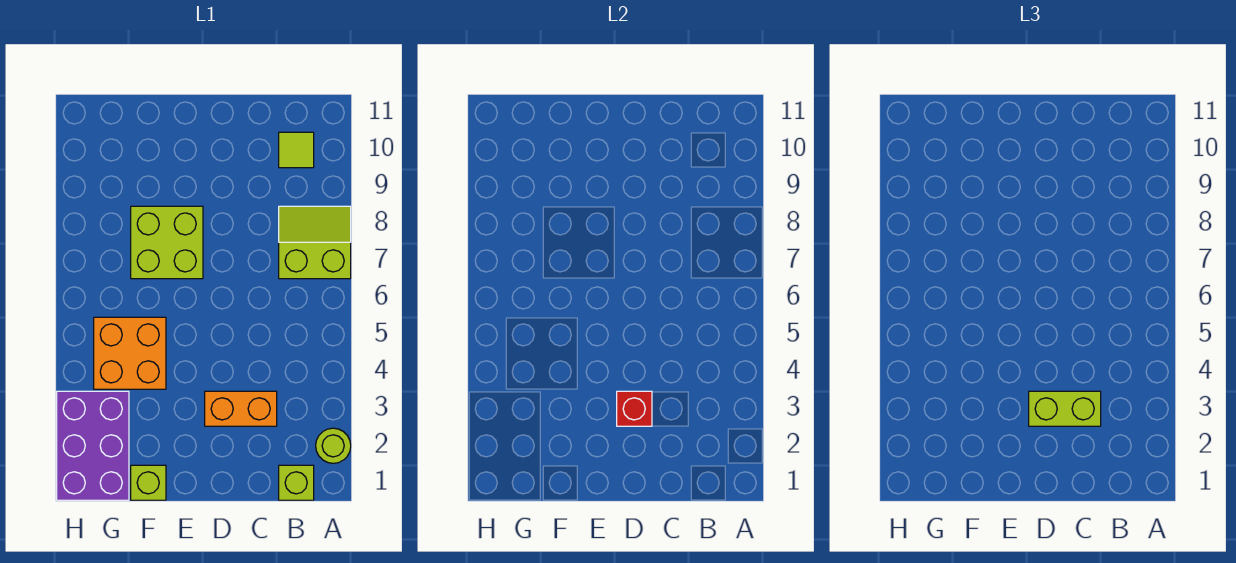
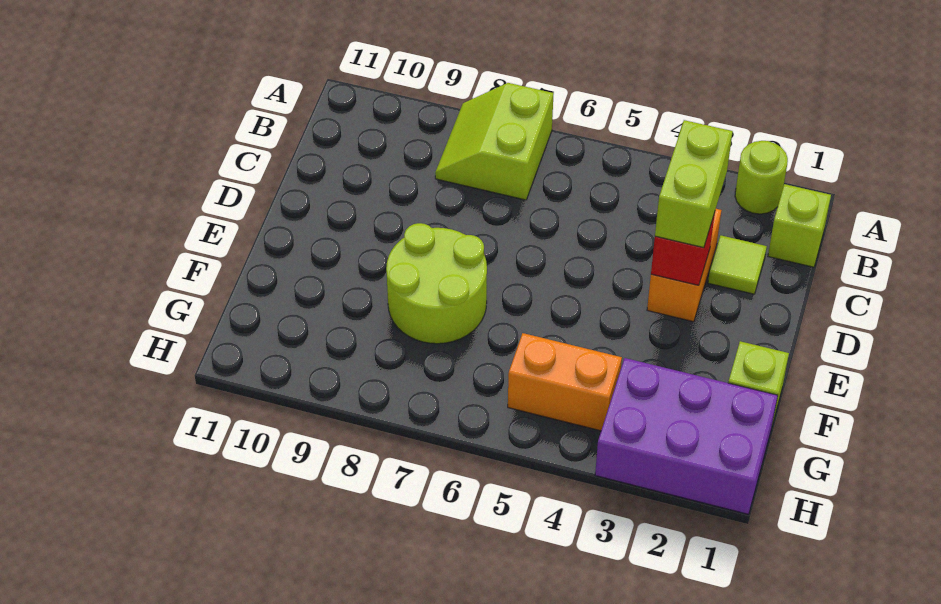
lime tile B10 level 1 -> lime tile C2 level 1
lime brick E7:F8 level 1 -> lime round brick E7:F8 level 1
orange brick F4:G5 level 1 -> orange brick G4:G5 level 1

